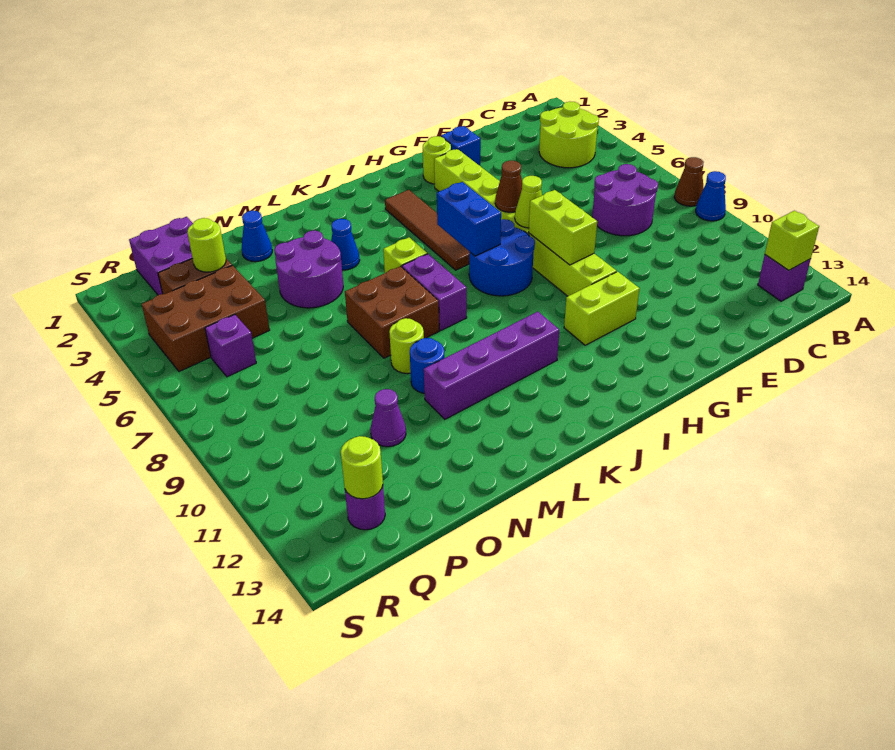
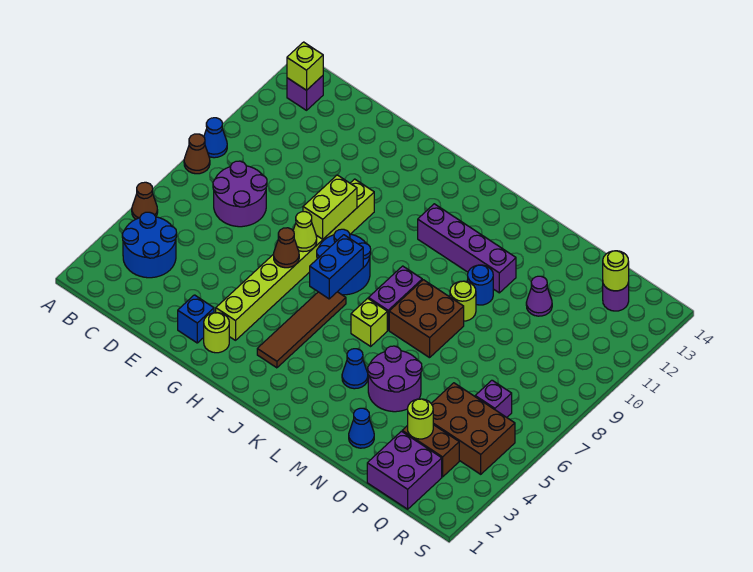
none -> brown cone A5 level 1
lime round brick B3:C4 level 1 -> blue round brick B3:C4 level 1
lime brick G11:H11 level 1 -> none

